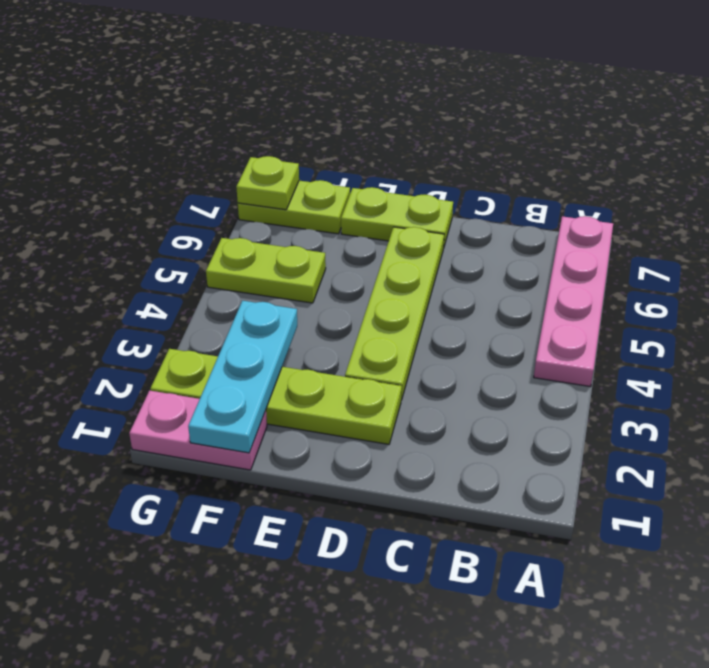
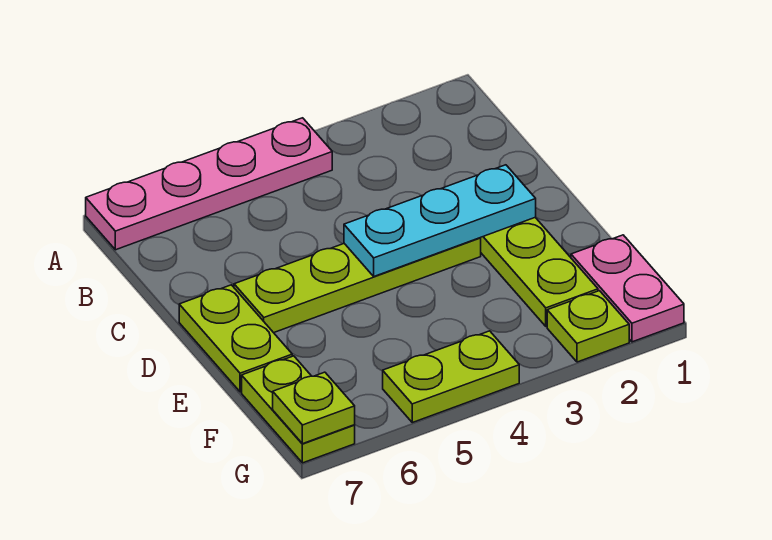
cyan plate F1:F3 level 2 -> cyan plate D2:D4 level 2
lime plate F5:G5 level 1 -> lime plate G4:G5 level 1

